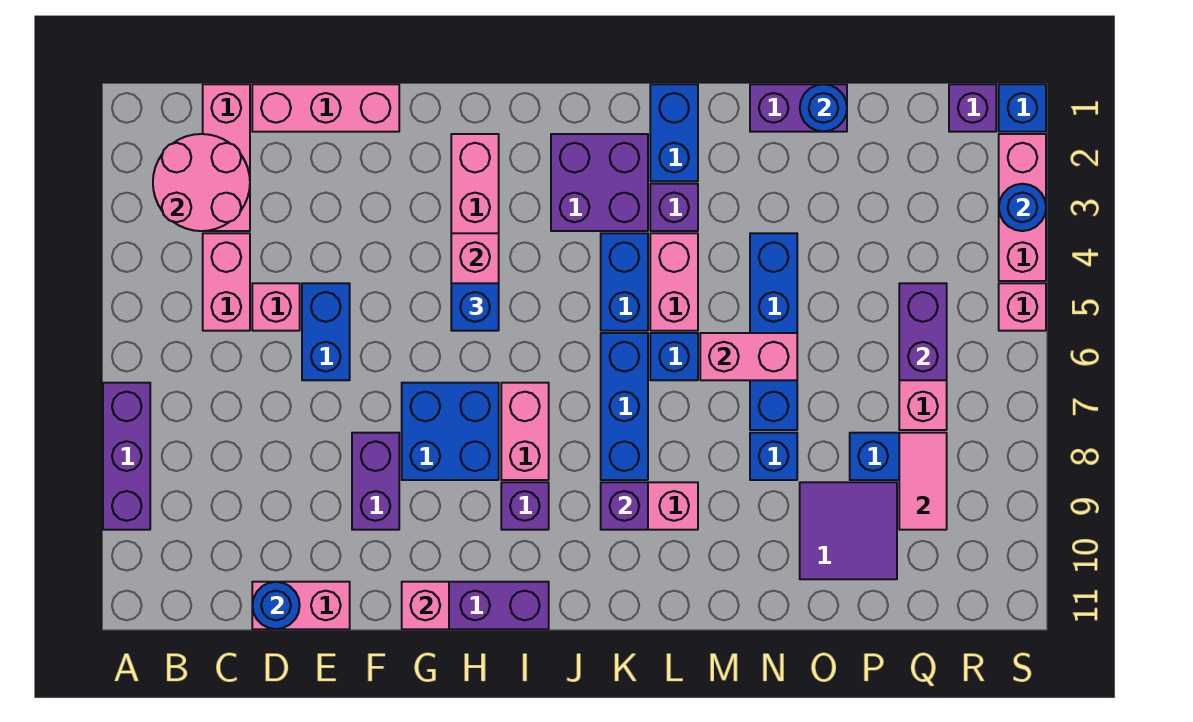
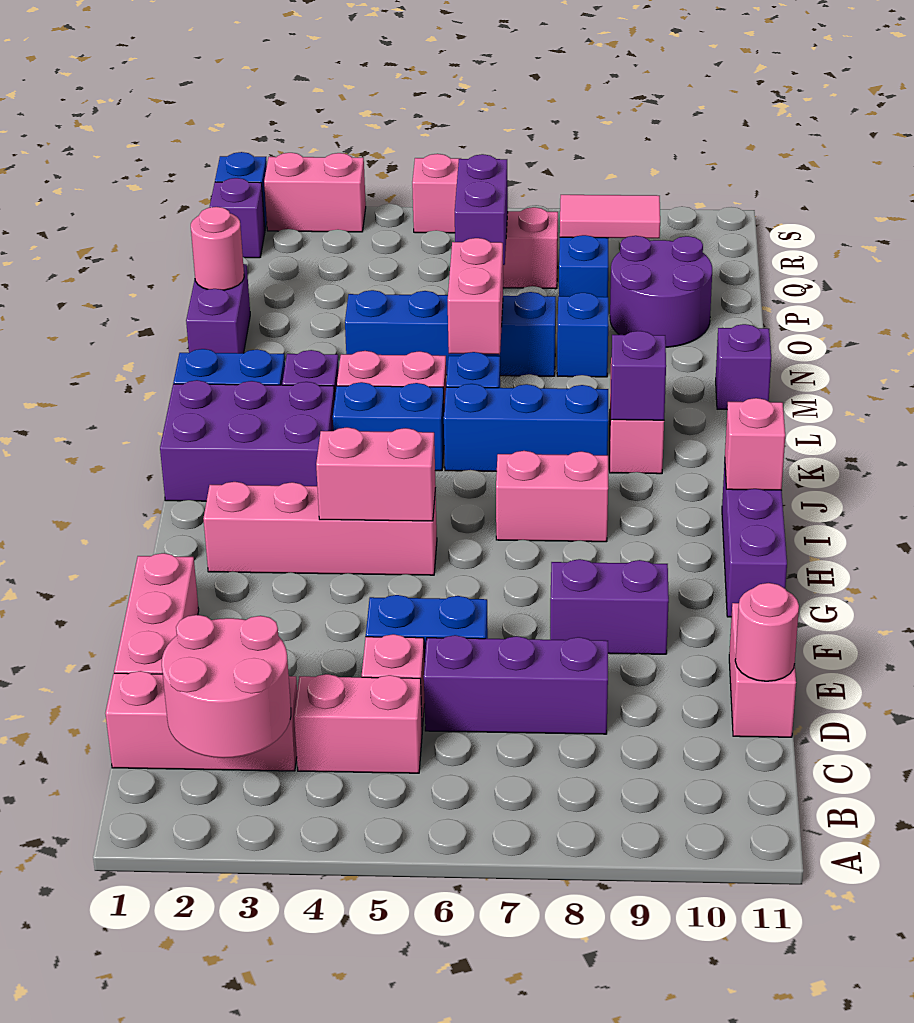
purple brick A7:A9 level 1 -> purple brick D6:D8 level 1
blue round brick D11 level 2 -> pink round brick D11 level 2
blue brick G7:H8 level 1 -> none
pink brick G11 level 2 -> pink brick I11 level 2
blue brick H5 level 3 -> none
purple brick I9 level 1 -> purple brick M11 level 1
purple brick J2:K3 level 1 -> purple brick J1:K3 level 1
blue round brick O1 level 2 -> pink round brick O1 level 2
purple tile O9:P10 level 1 -> purple round brick O9:P10 level 1
purple brick Q5:Q6 level 2 -> purple brick P6:Q6 level 2
pink brick S2:S4 level 1 -> pink brick S2:S3 level 1
blue round brick S3 level 2 -> none

